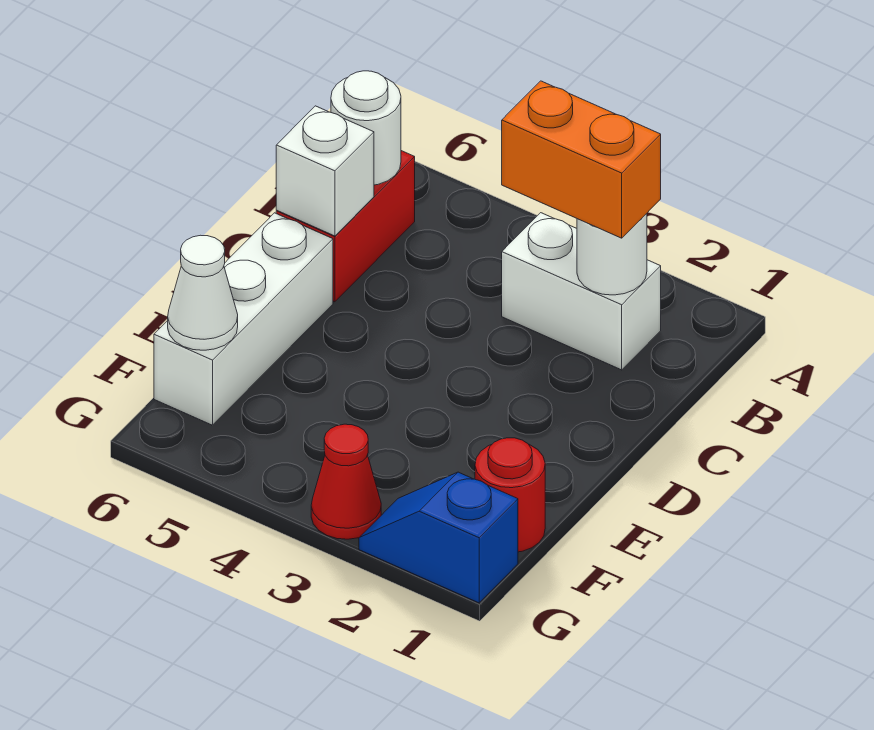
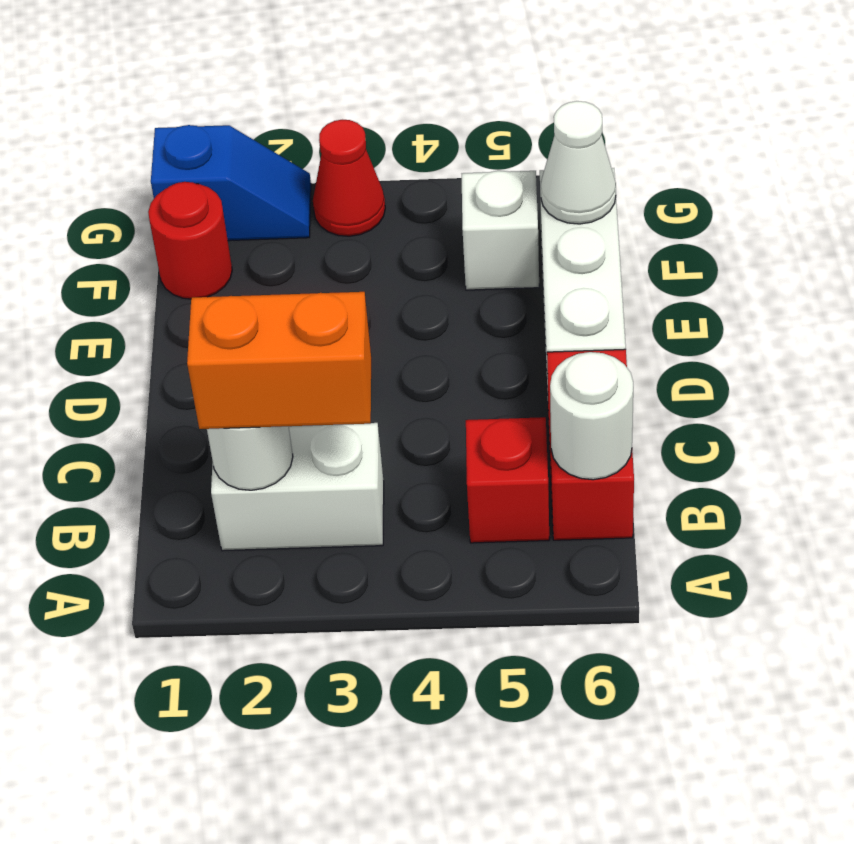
none -> red brick B5 level 1
white brick C6 level 2 -> white brick F5 level 1

